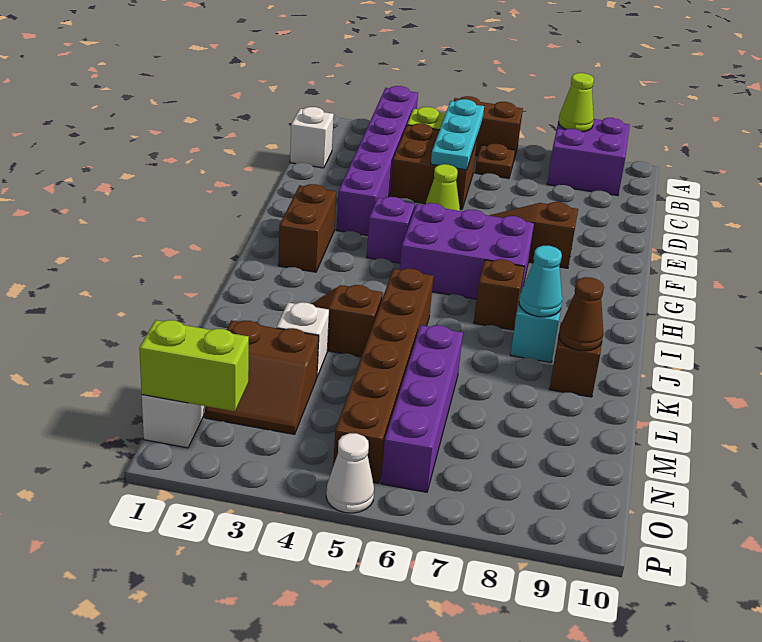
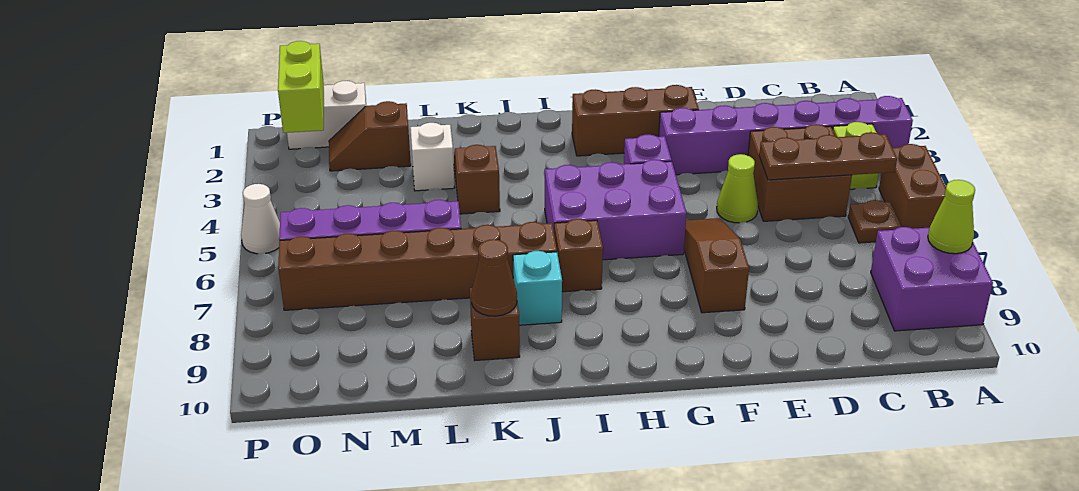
cyan plate B5:D5 level 2 -> brown plate B5:D5 level 2
white brick C1 level 1 -> none
brown brick G2:H2 level 1 -> brown brick F2:H2 level 1
purple brick G5:H7 level 1 -> purple brick G5:I6 level 1
brown brick J5:O5 level 1 -> brown brick J7:O7 level 1
cyan cone J8 level 2 -> none
brown slope M2:N3 level 1 top M -> brown slope M2:N2 level 1 top M

